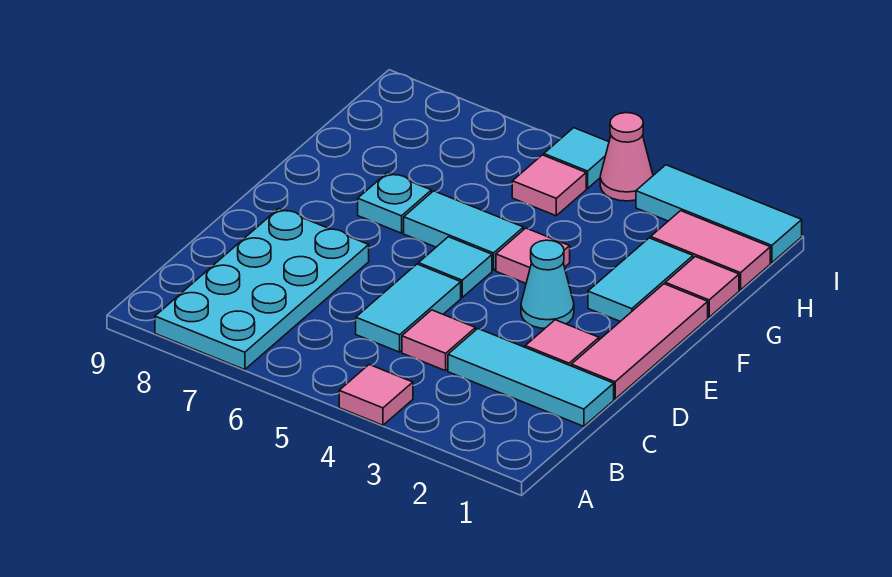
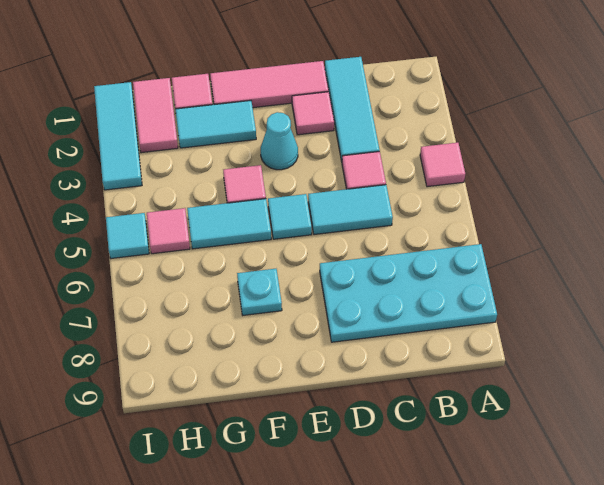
cyan tile F5:F6 level 1 -> cyan tile F5:G5 level 1
pink cone I4 level 1 -> none

